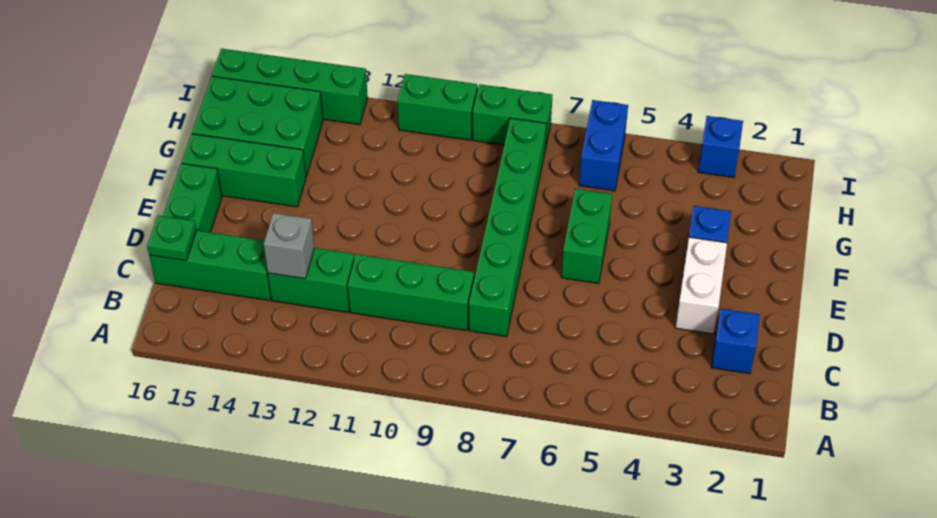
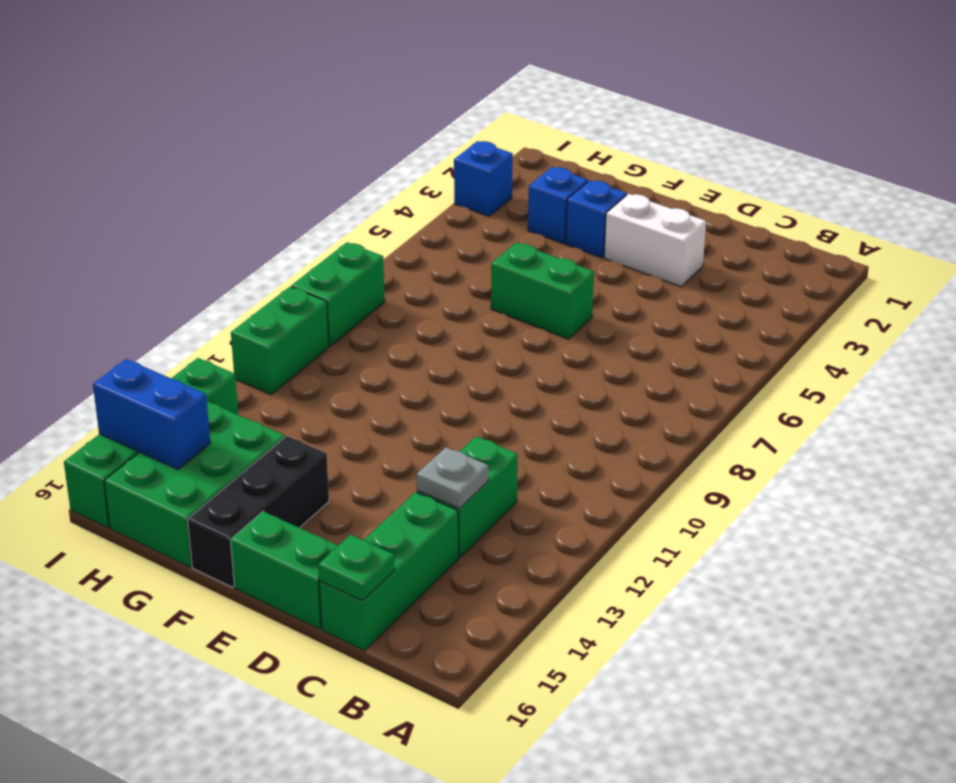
blue brick C2 level 1 -> blue brick G3 level 1
green brick C8:H8 level 1 -> none
green brick C9:C11 level 1 -> none
grey brick C13 level 2 -> grey plate C13 level 2
green brick F14:F16 level 1 -> black brick F14:F16 level 1
blue brick H6:I6 level 1 -> blue brick H15:I15 level 2

